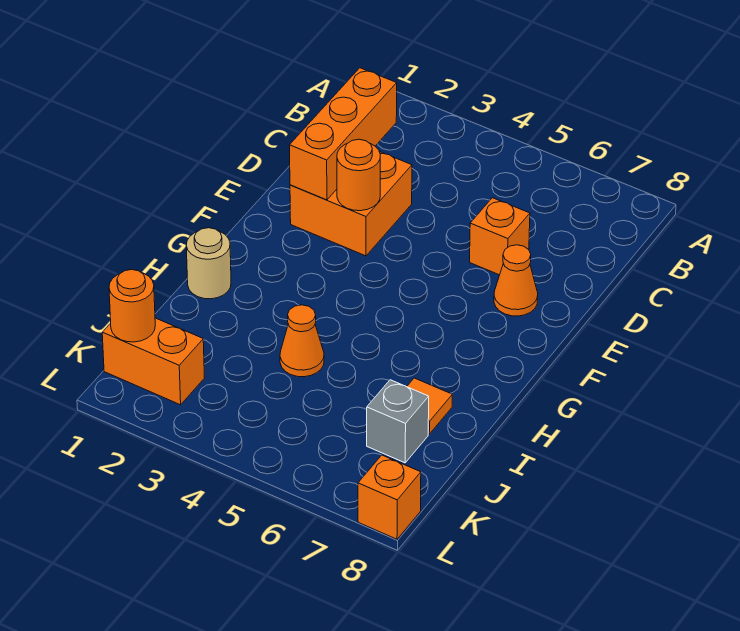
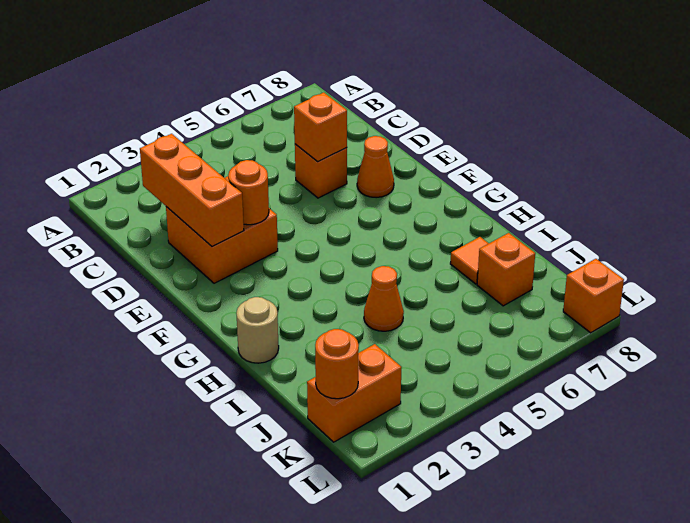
none -> orange brick D6 level 2
grey brick J7 level 1 -> orange brick J7 level 1

